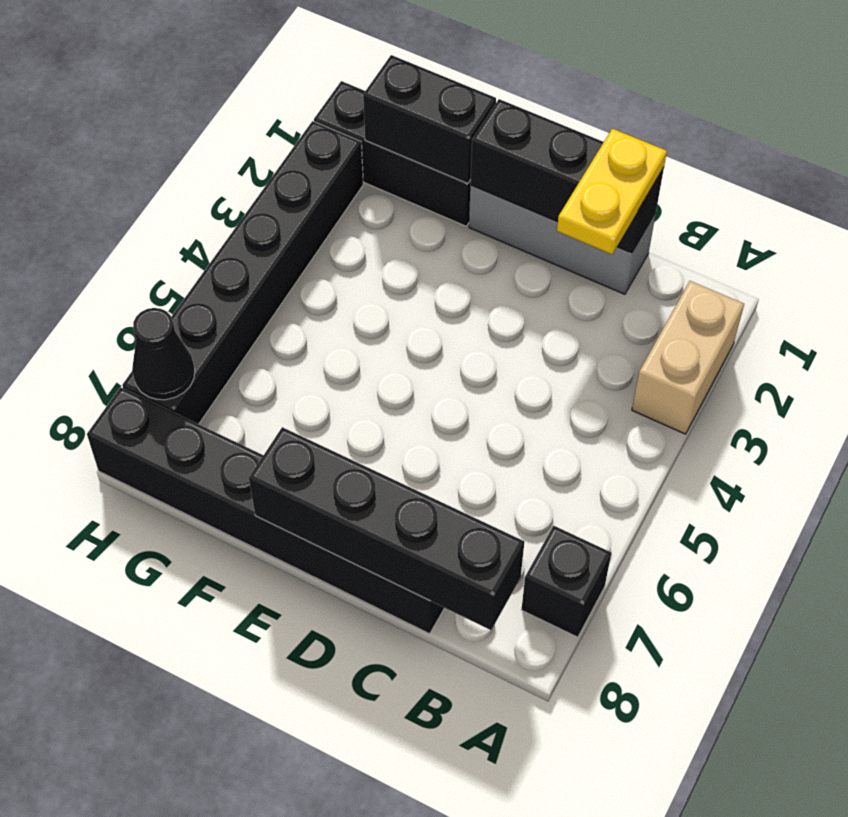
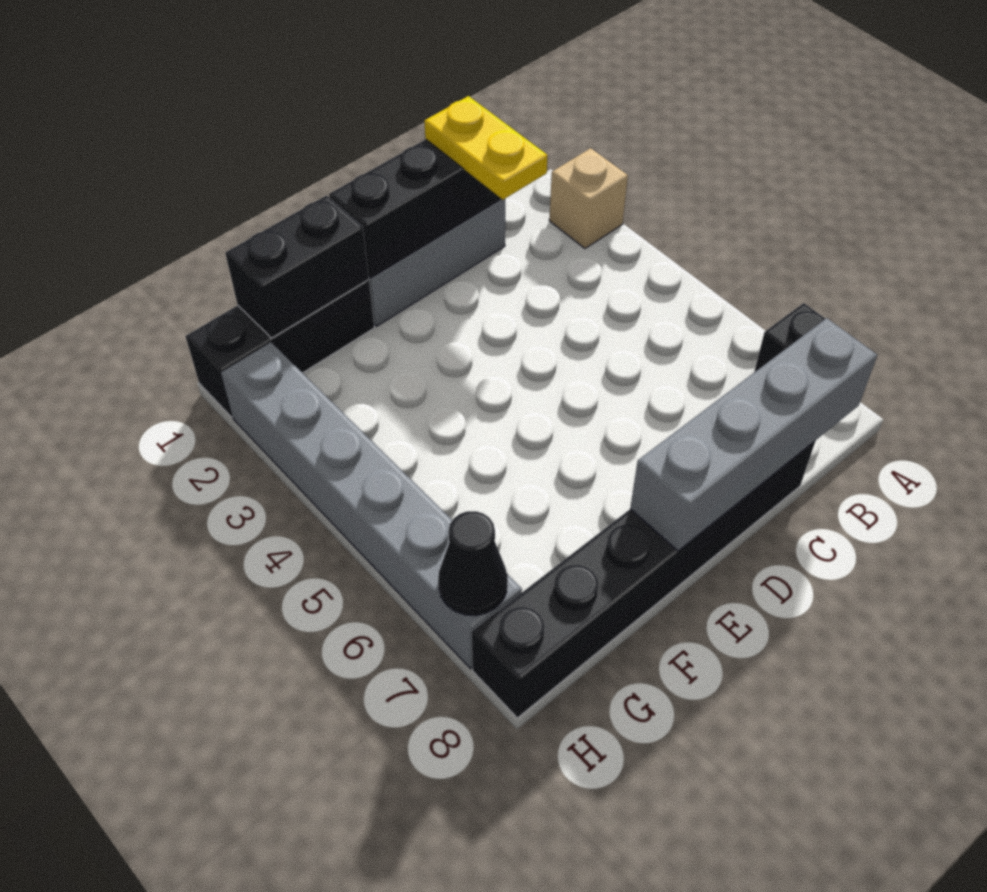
tan brick A2:A3 level 1 -> tan brick A2 level 1
black brick B8:E8 level 2 -> grey brick B8:E8 level 2
black brick H2:H7 level 1 -> grey brick H2:H7 level 1

